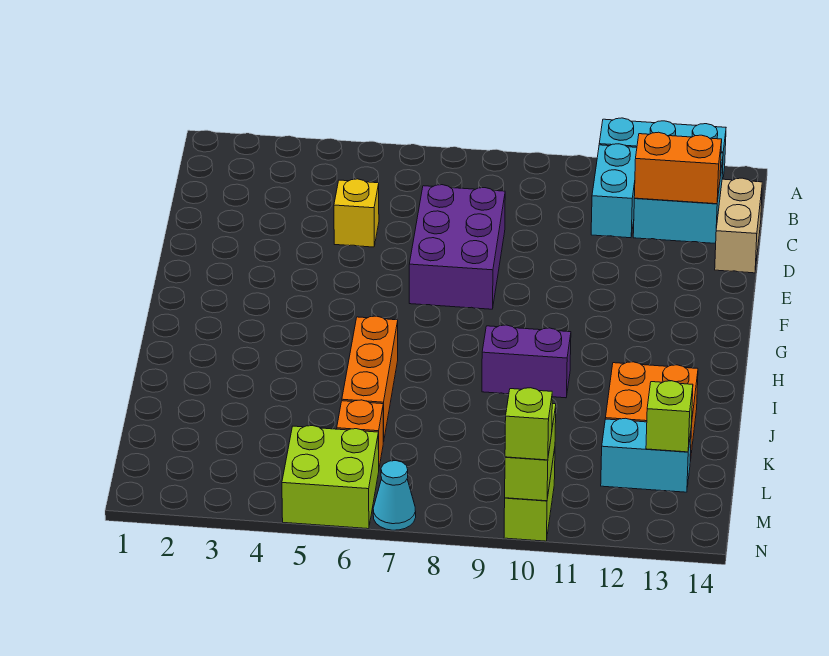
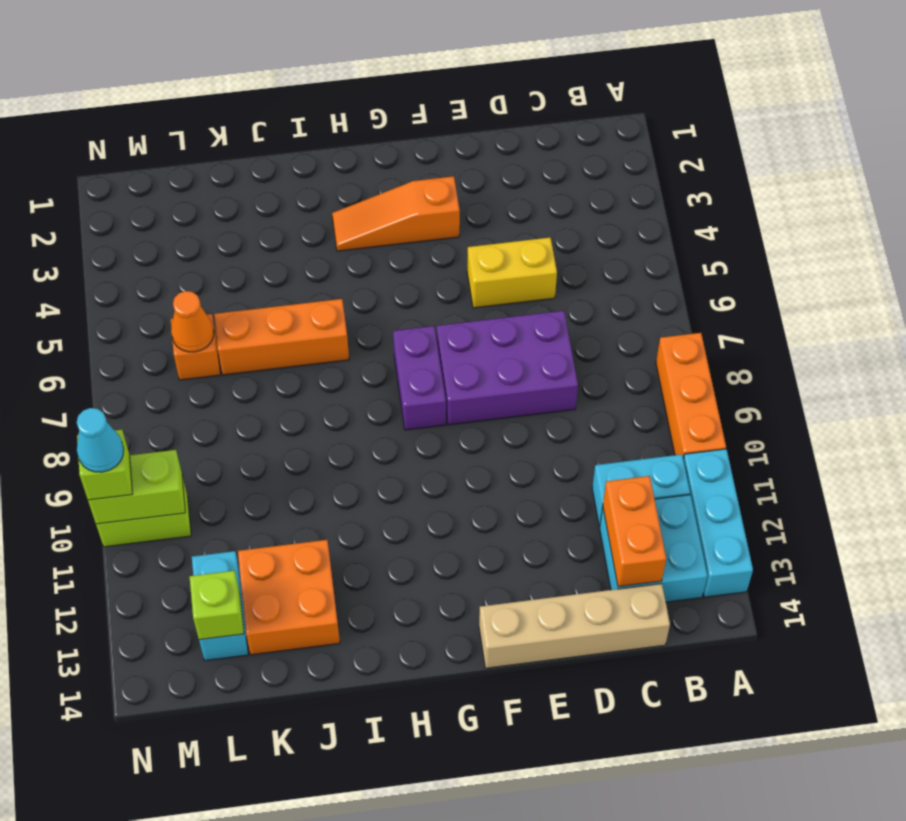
none -> orange brick A8:A10 level 1
tan brick C14:D14 level 1 -> tan brick C14:F14 level 1
yellow brick D5 level 1 -> yellow brick D5:E5 level 1
none -> orange slope F3:H3 level 1 top F
purple brick I9:I10 level 1 -> purple brick G7:G8 level 1
none -> orange cone L6 level 2
lime brick M5:N6 level 1 -> none
cyan cone N7 level 1 -> cyan cone N10 level 4

